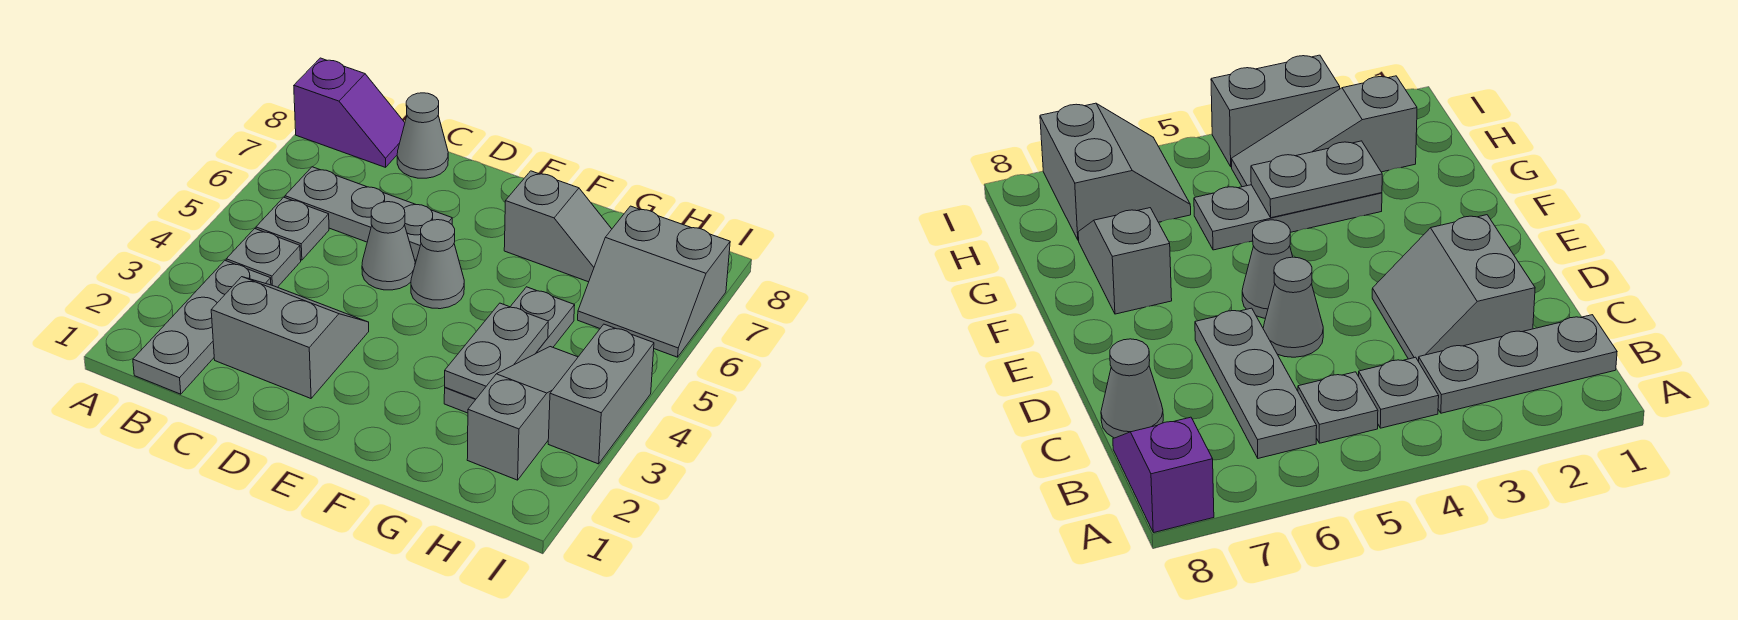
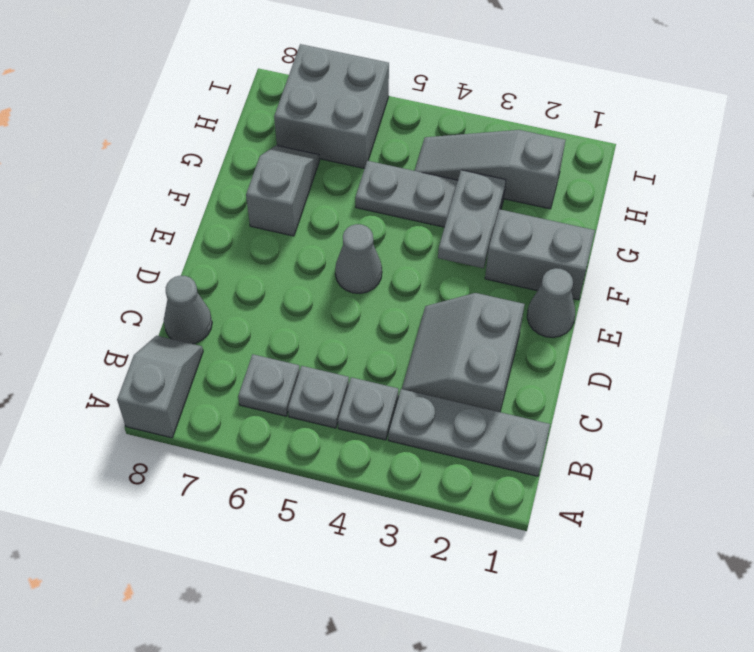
purple slope A8:B8 level 1 top A -> grey slope A8:B8 level 1 top A
grey plate B6:D6 level 1 -> grey plate B6 level 1
grey cone D5 level 1 -> grey cone E1 level 1
grey plate G3:G4 level 2 -> grey plate F3:G3 level 2
grey slope H6:I7 level 1 top 7 -> grey brick H6:I7 level 1
grey brick I3:I4 level 1 -> grey brick F1:F2 level 1

